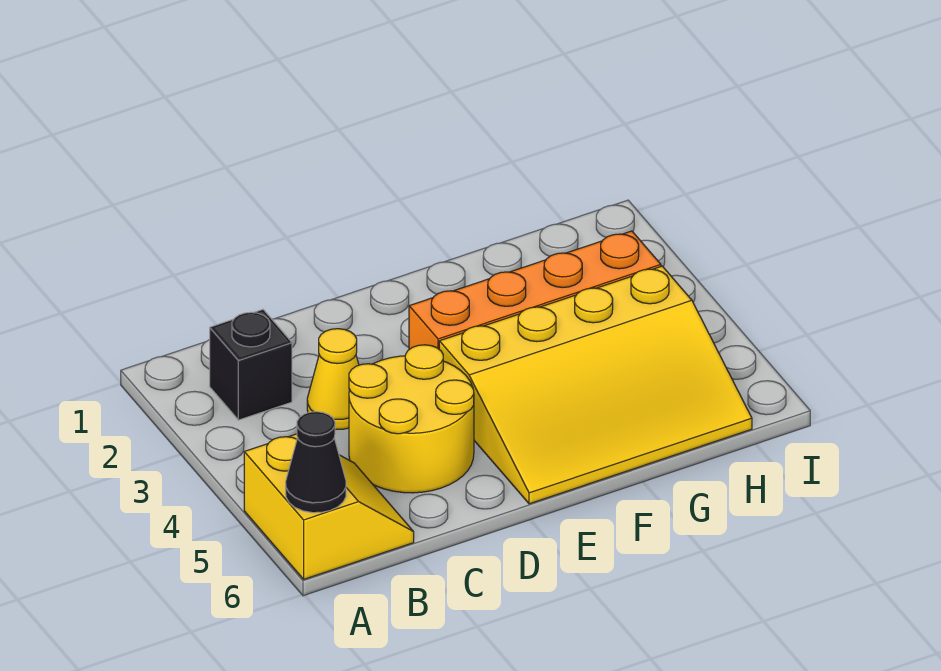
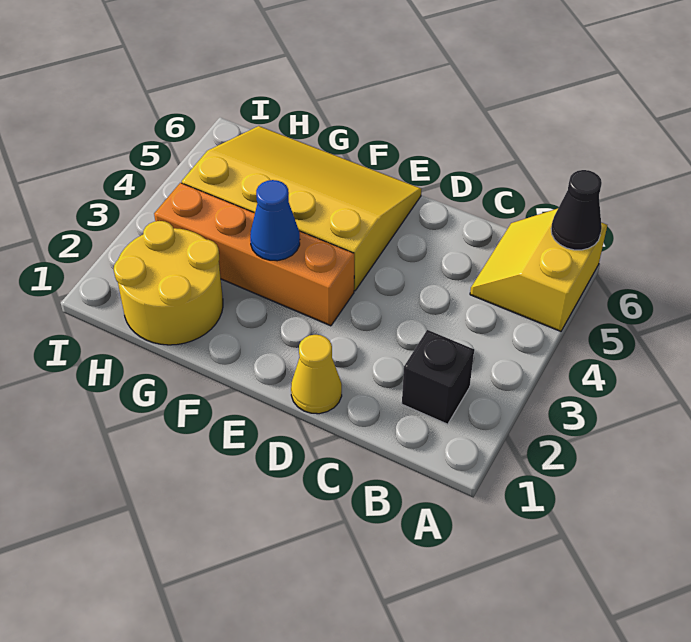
yellow cone C3 level 1 -> yellow cone D1 level 1
yellow round brick C4:D5 level 1 -> yellow round brick G1:H2 level 1
none -> blue cone F3 level 2

